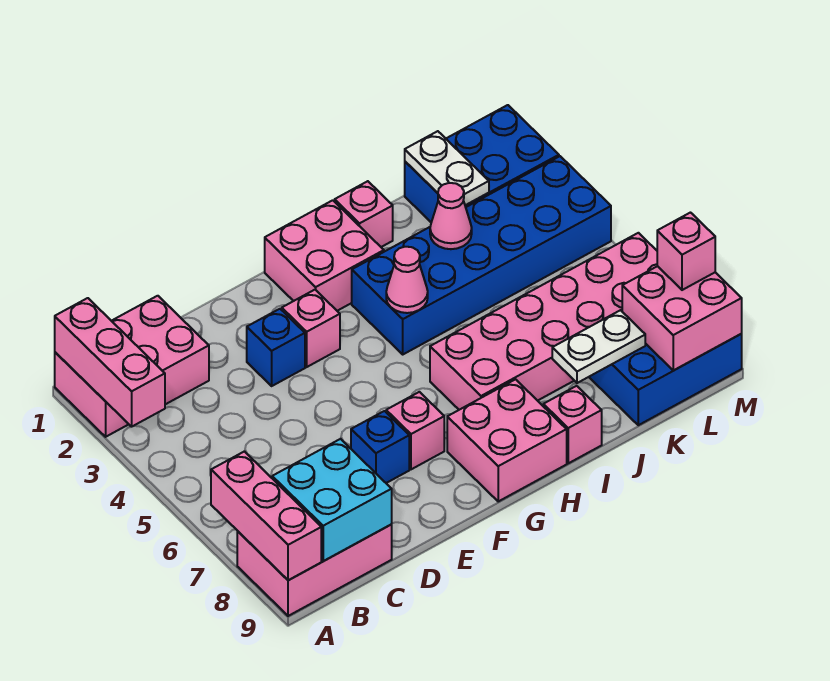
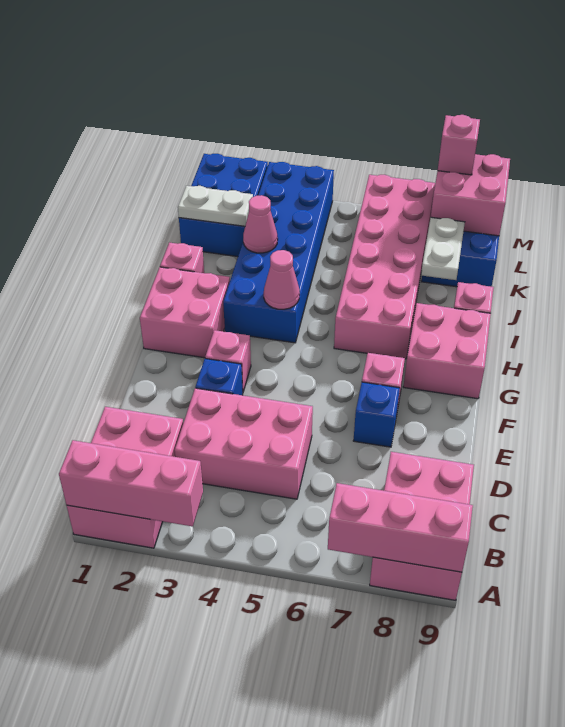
cyan brick B8:C9 level 2 -> none
none -> pink brick C3:D5 level 1

